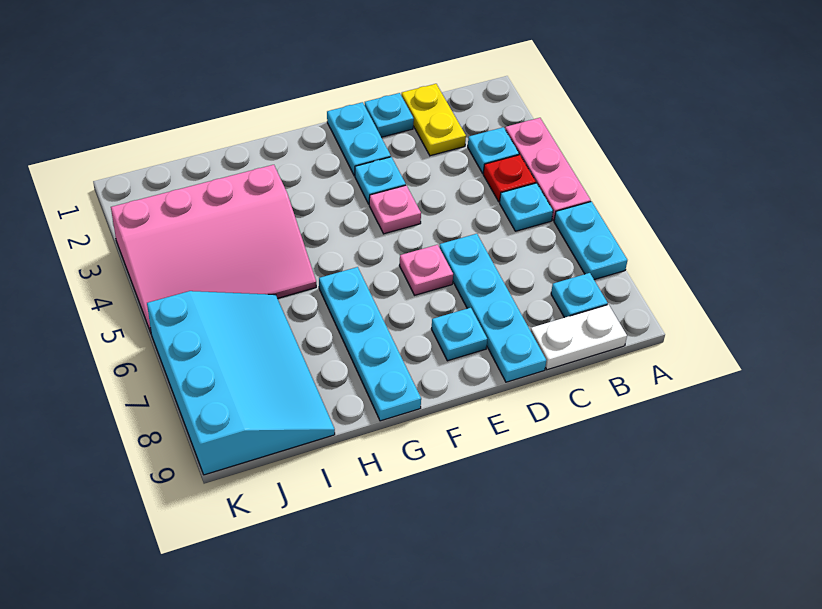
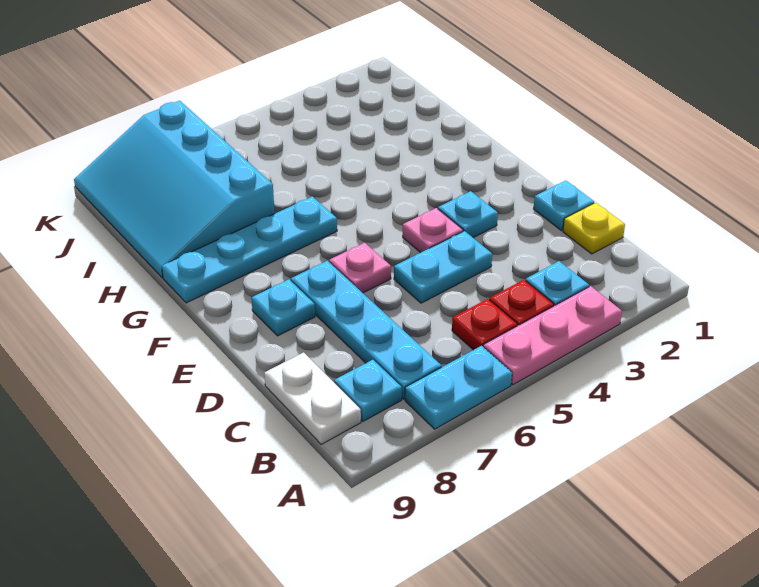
cyan plate B5 level 1 -> red plate B5 level 1
yellow plate C1:C2 level 1 -> yellow plate C1 level 1
cyan plate D6:D9 level 1 -> cyan plate B7:E7 level 1
cyan plate E1:E2 level 1 -> cyan plate D4:D5 level 1
pink slope H3:K5 level 1 top 3 -> none
cyan slope I6:K9 level 1 top K -> cyan slope H7:K9 level 1 top 7

